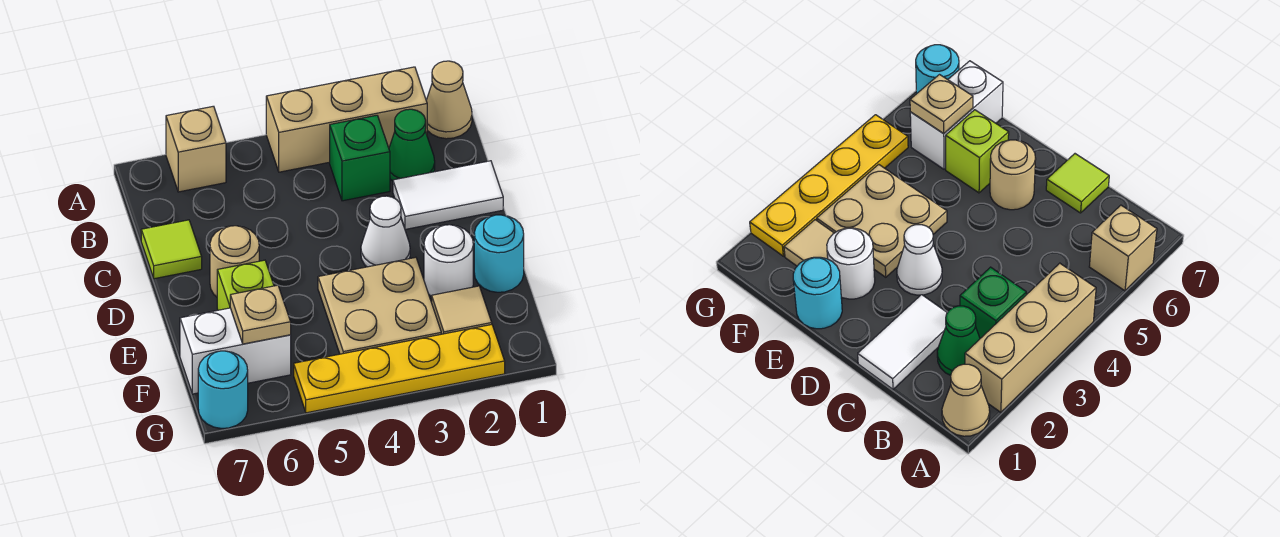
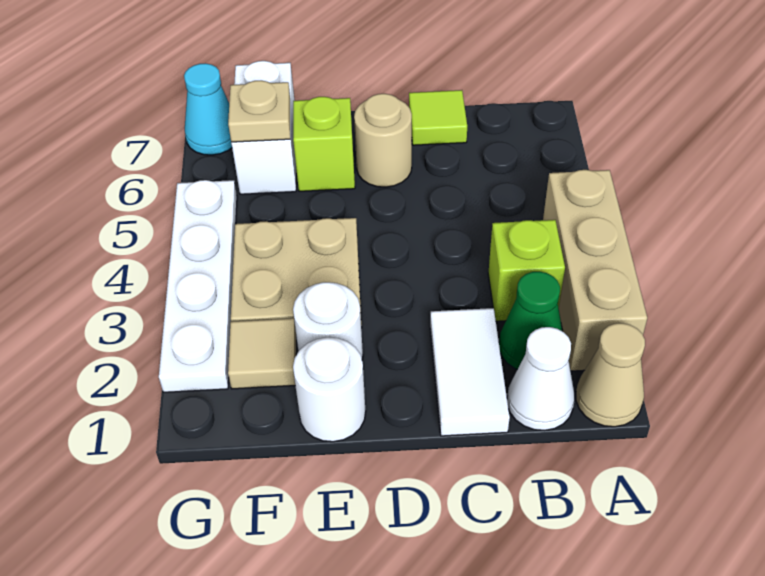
tan brick A6 level 1 -> none
green brick B3 level 1 -> lime brick B3 level 1
white cone D3 level 1 -> white cone B1 level 1
cyan round brick E1 level 1 -> white round brick E1 level 1
yellow plate G2:G5 level 1 -> white plate G2:G5 level 1
cyan round brick G7 level 1 -> cyan cone G7 level 1

